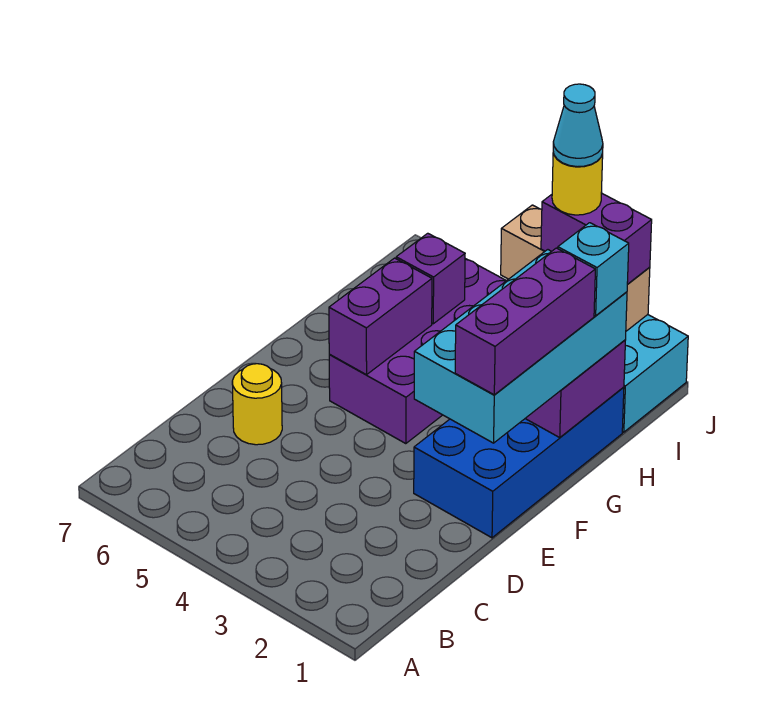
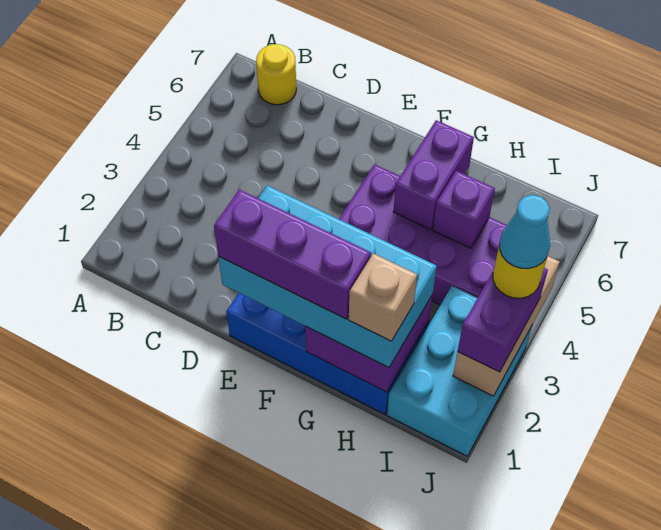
yellow round brick D6 level 1 -> yellow round brick B7 level 1
purple brick F5:G5 level 2 -> purple brick G5:G6 level 2
cyan brick H1 level 4 -> tan brick H1 level 4

